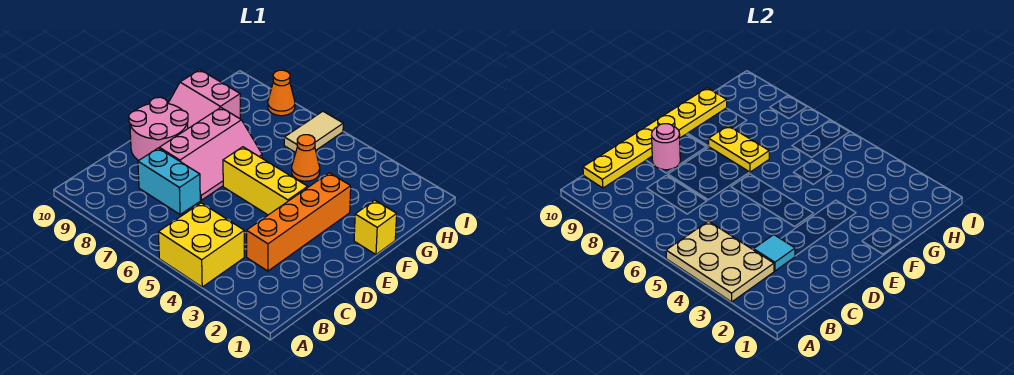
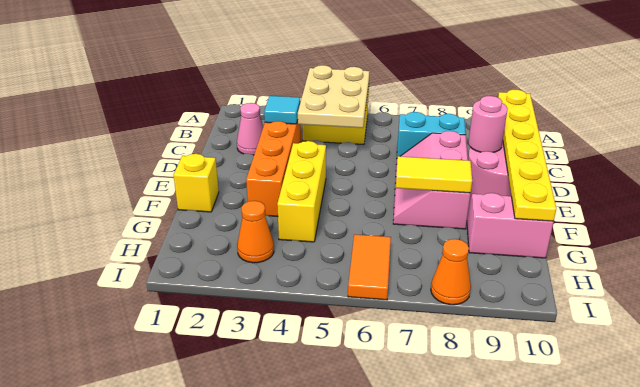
tan plate A3:B5 level 2 -> tan plate A4:C5 level 2
none -> pink cone C2 level 1
yellow brick E4:E6 level 1 -> yellow brick E4:G4 level 1
yellow plate F7:F8 level 2 -> yellow tile F7:F8 level 2
orange cone G5 level 1 -> orange cone H3 level 1
tan tile H6:I6 level 1 -> orange tile H6:I6 level 1

